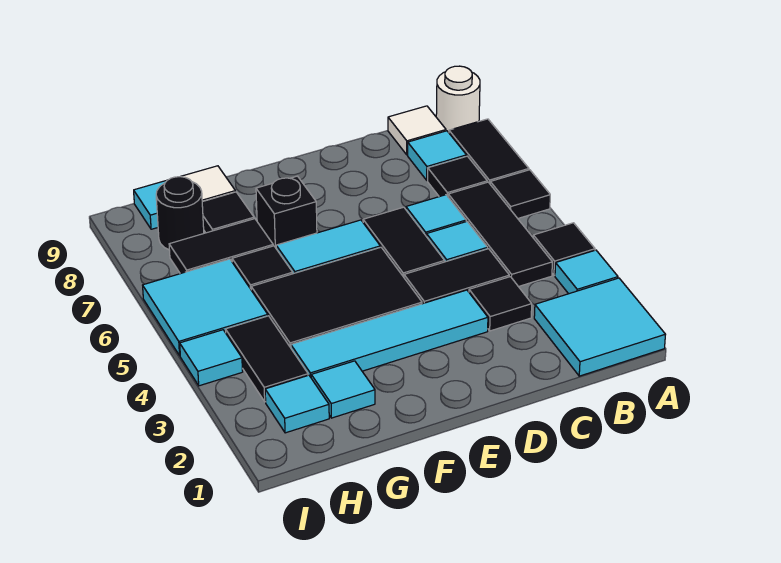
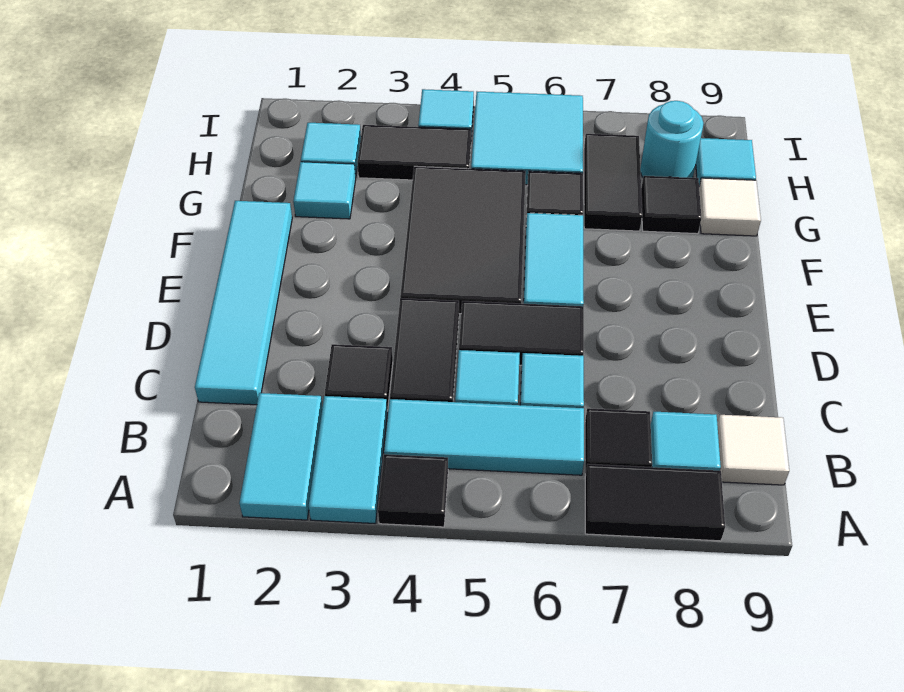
cyan tile A1:B2 level 1 -> cyan tile A2:B2 level 1
cyan tile A3 level 1 -> cyan tile A3:B3 level 1
black tile A6 level 1 -> none
white round brick A9 level 1 -> none
black tile B4:B6 level 1 -> cyan tile B4:B6 level 1
cyan tile D3:G3 level 1 -> cyan tile C1:F1 level 1
black brick F7 level 1 -> none
black round brick H8 level 1 -> cyan round brick H8 level 1

